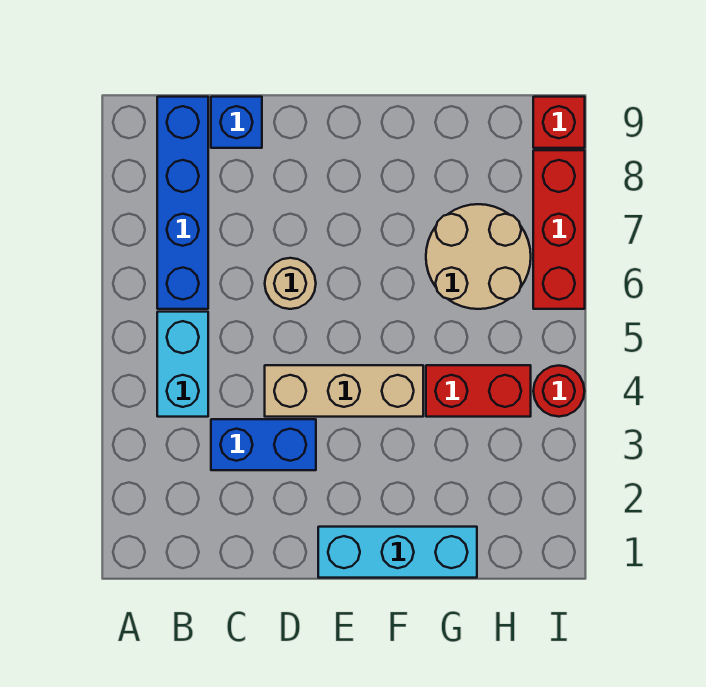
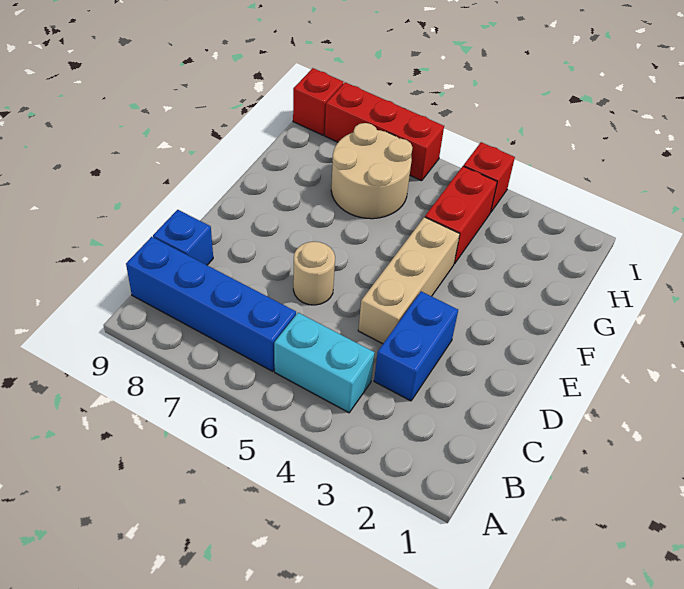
cyan brick E1:G1 level 1 -> none
red round brick I4 level 1 -> red brick I4 level 1

